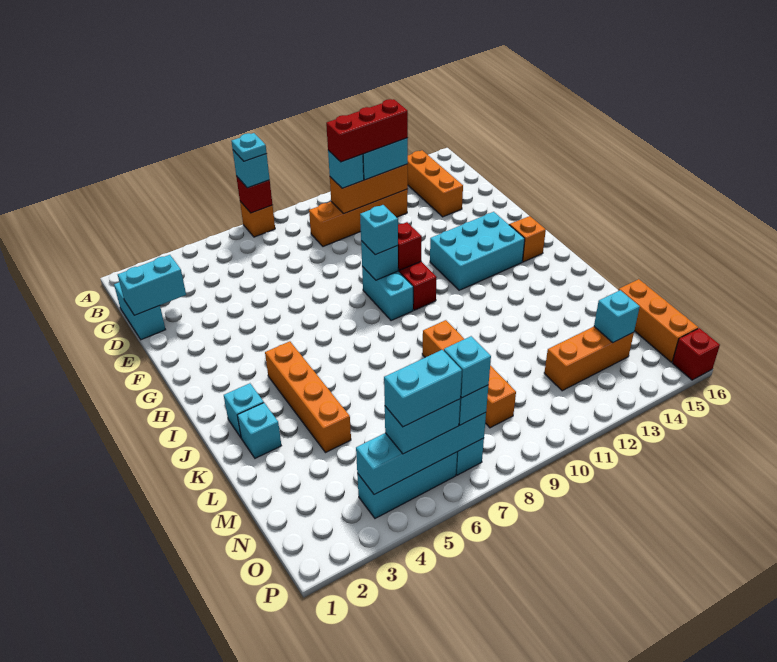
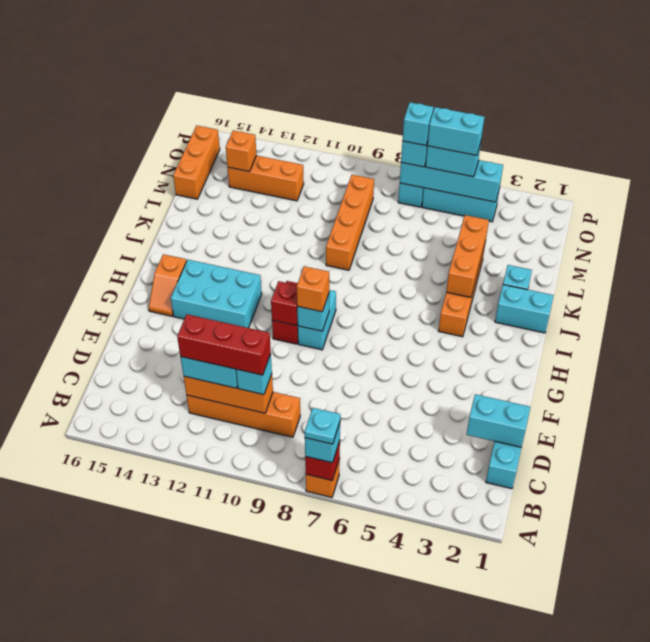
orange brick B14:D14 level 1 -> orange brick J4:L4 level 2
cyan brick G9 level 3 -> orange brick G9 level 3
cyan brick J2 level 1 -> cyan brick J1:J2 level 1
cyan brick N14 level 2 -> orange brick N14 level 2
red brick P16 level 1 -> none

